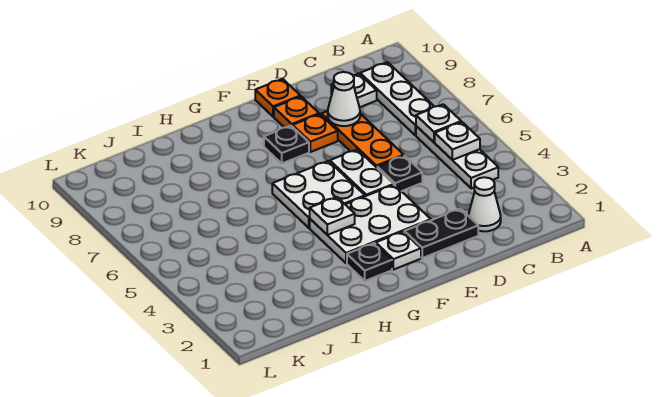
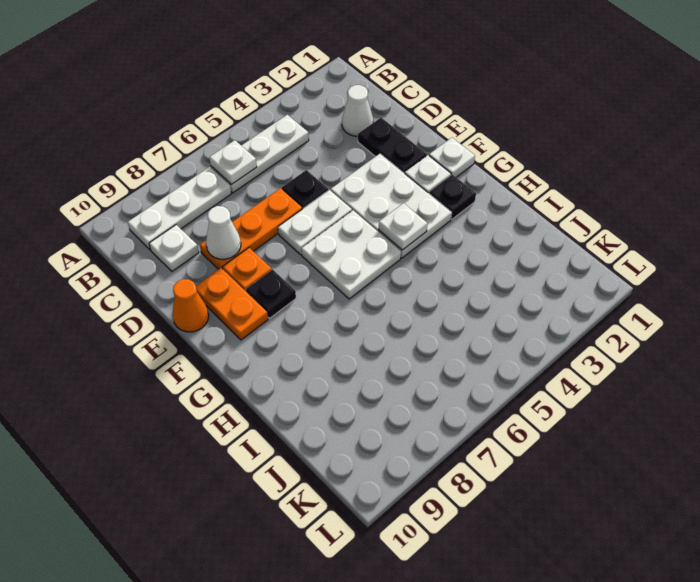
white plate B5 level 2 -> white plate F1 level 1
orange plate E9 level 1 -> orange plate E9:F9 level 1
orange plate E10 level 1 -> orange cone E10 level 1

